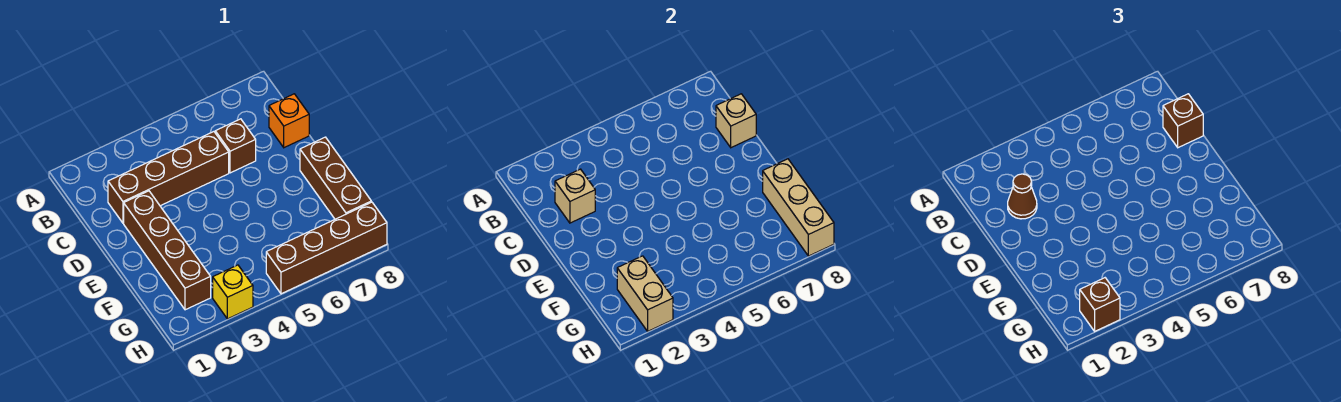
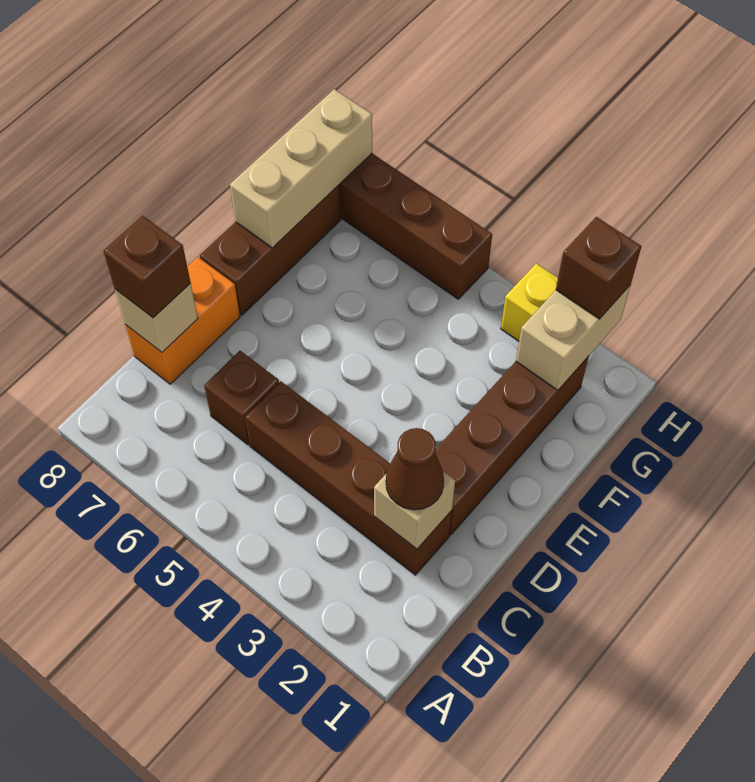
orange brick C8 level 1 -> orange brick C8:D8 level 1

